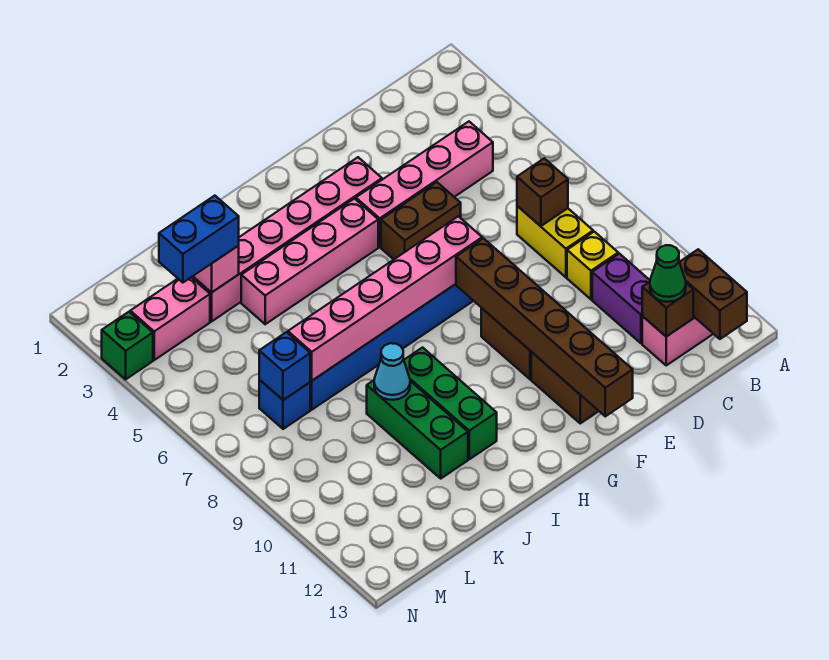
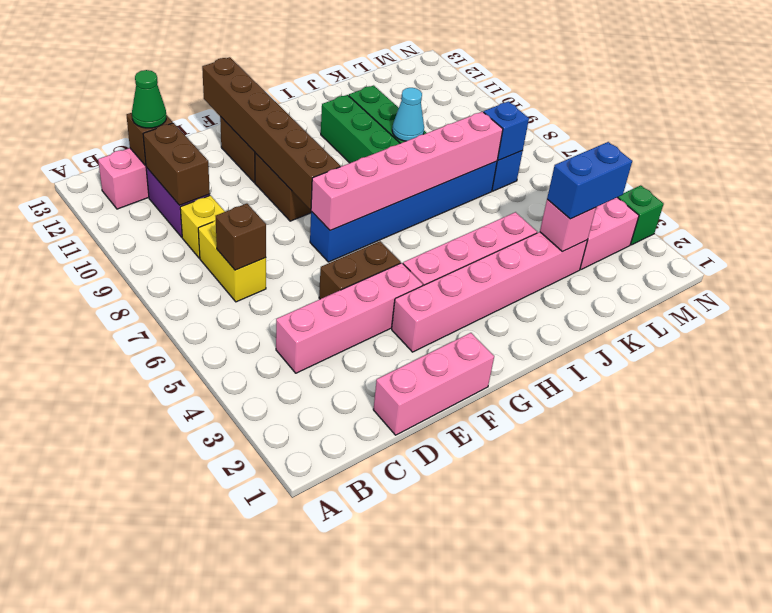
brown brick B12:B13 level 2 -> brown brick C10:C11 level 2
none -> pink brick D1:F1 level 1

